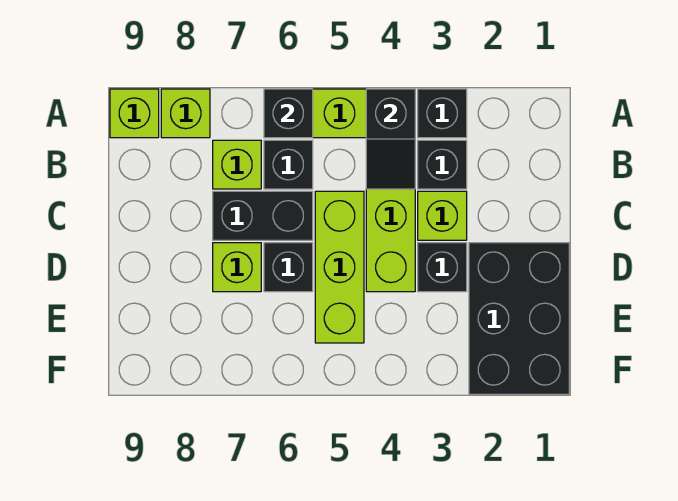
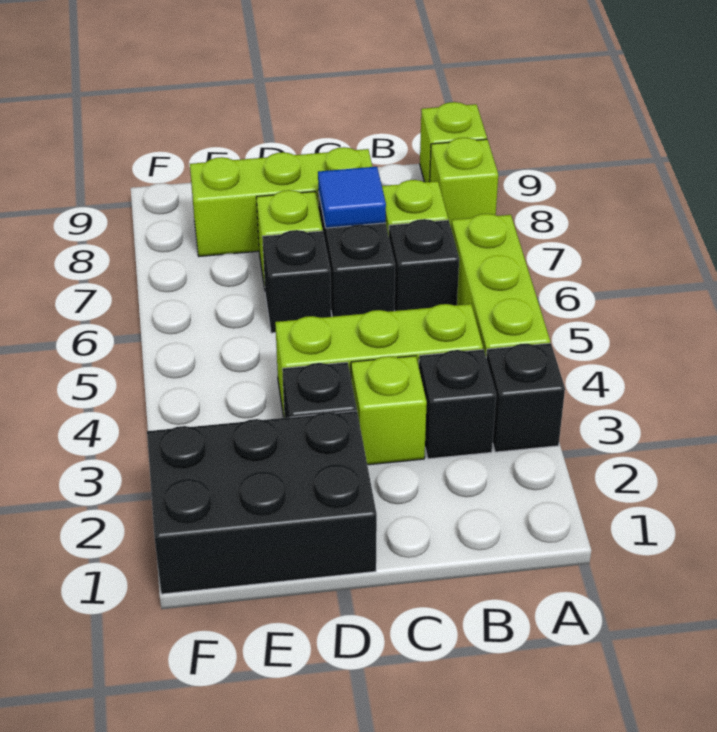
black slope A4:B4 level 2 top A -> none
black brick A6 level 2 -> none
lime brick C5:E5 level 1 -> lime brick C8:E8 level 1
none -> blue tile C7 level 2

